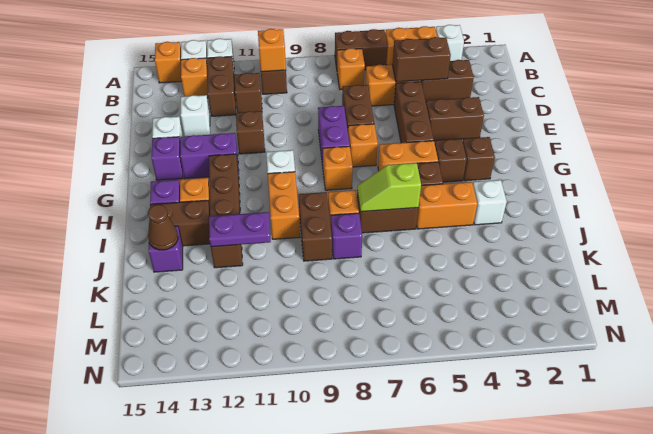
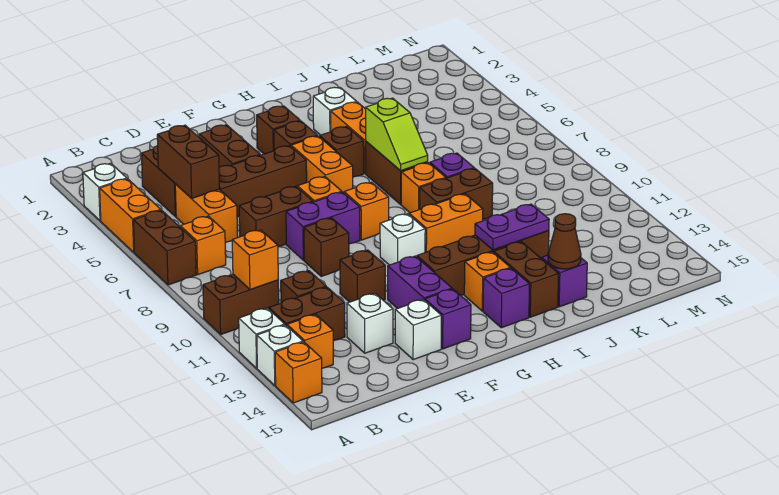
none -> brown brick E9 level 1
purple plate J11:J12 level 2 -> purple plate I12:J12 level 2

